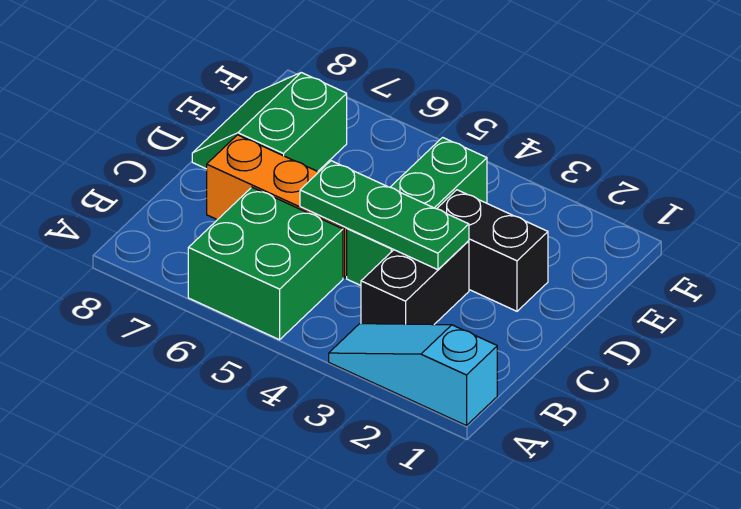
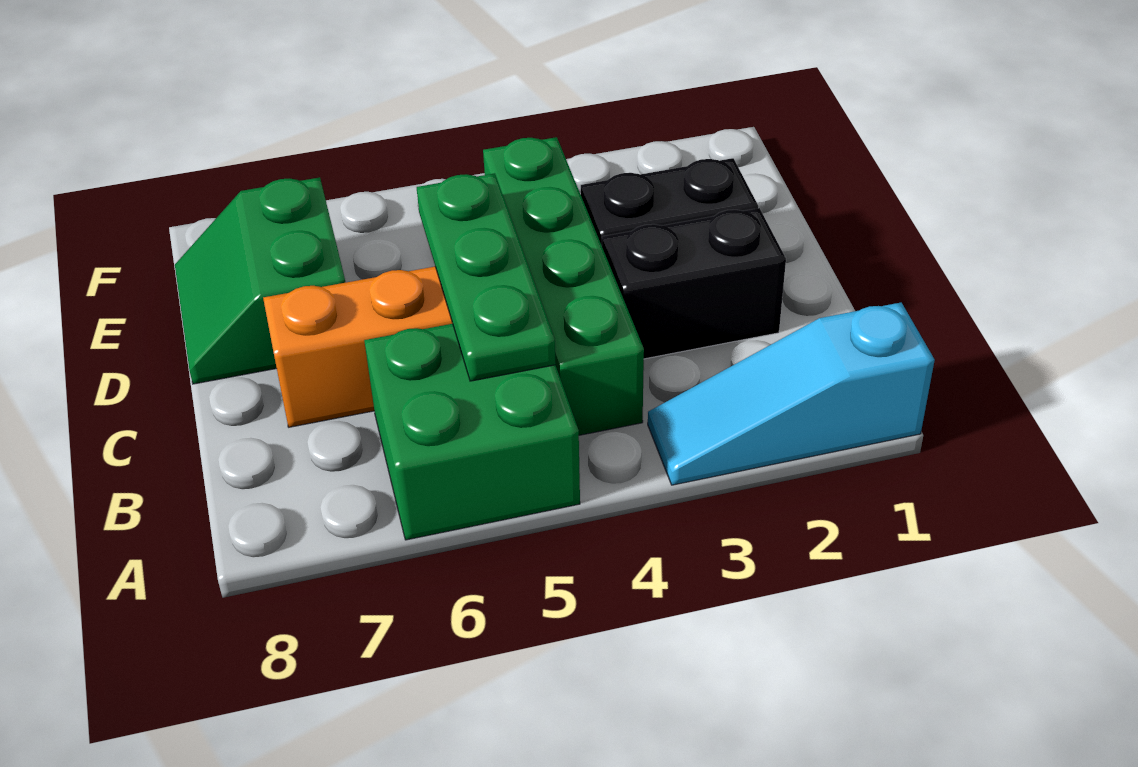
black brick B3:C3 level 1 -> black brick C2:C3 level 1
green plate C3:C5 level 2 -> green plate B5:D5 level 2
green brick C4:E4 level 1 -> green brick B4:E4 level 1

